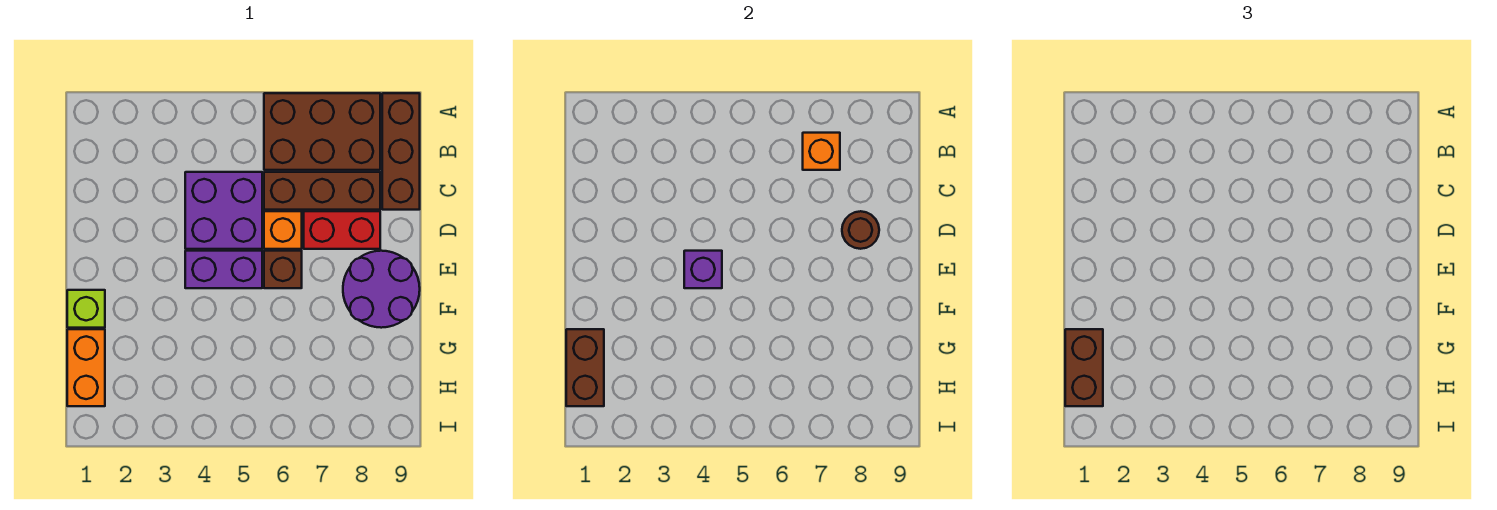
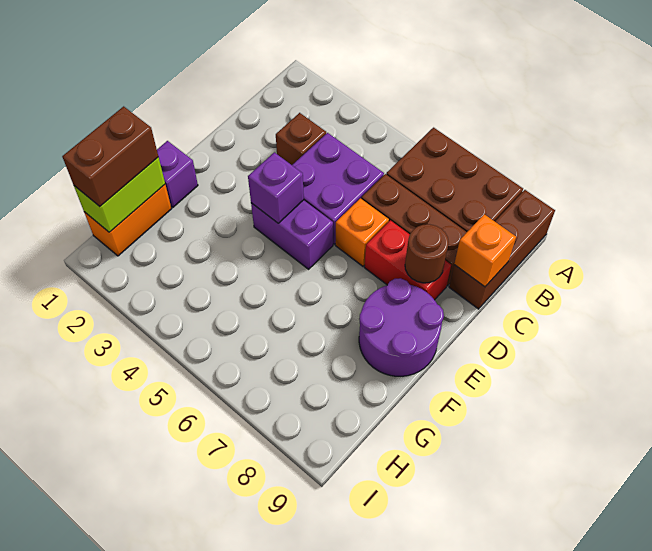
orange brick B7 level 2 -> orange brick C9 level 2
brown brick E6 level 1 -> brown brick C3 level 1
lime brick F1 level 1 -> purple brick F1 level 1
brown brick G1:H1 level 2 -> lime brick G1:H1 level 2

